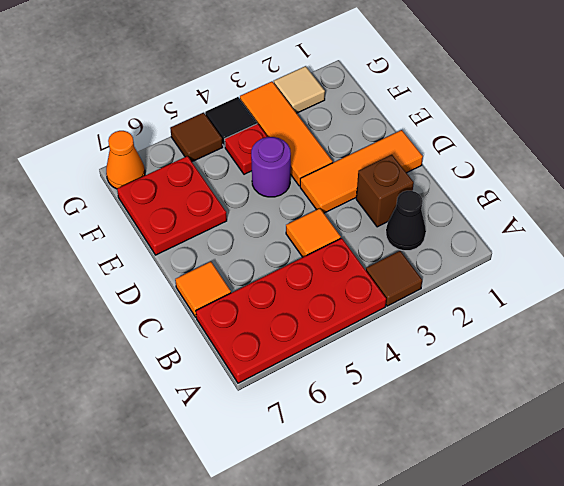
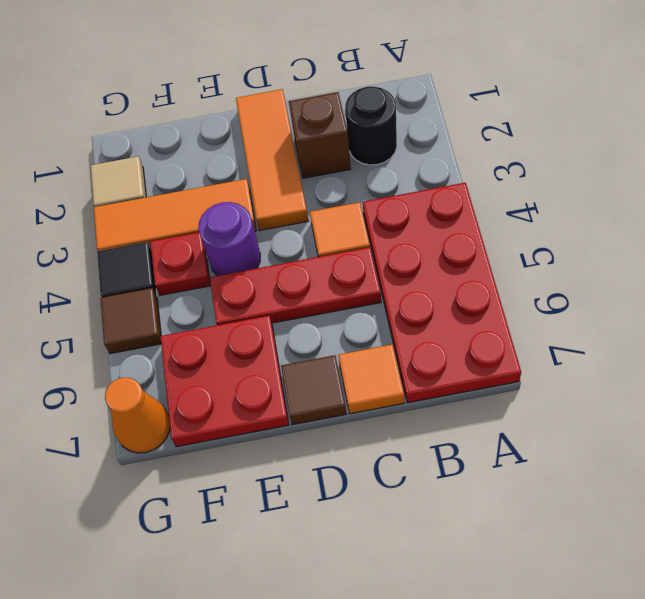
brown tile A3 level 1 -> brown tile D7 level 1
black cone B2 level 1 -> black round brick B2 level 1
none -> red plate C5:E5 level 1

